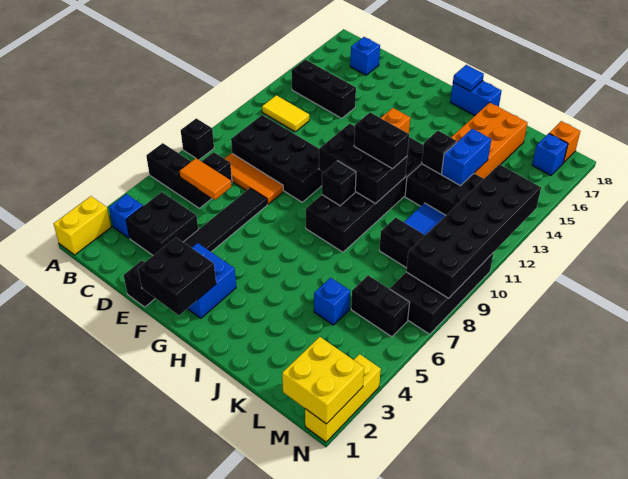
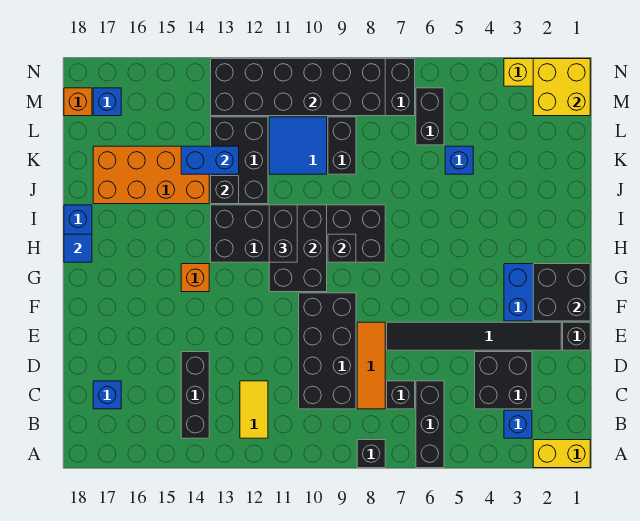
orange tile C6:D6 level 2 -> none

